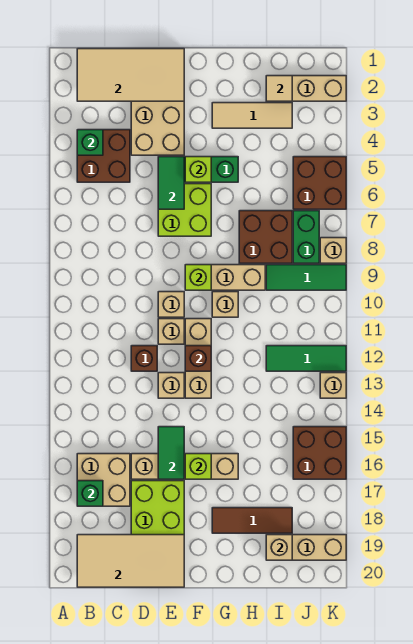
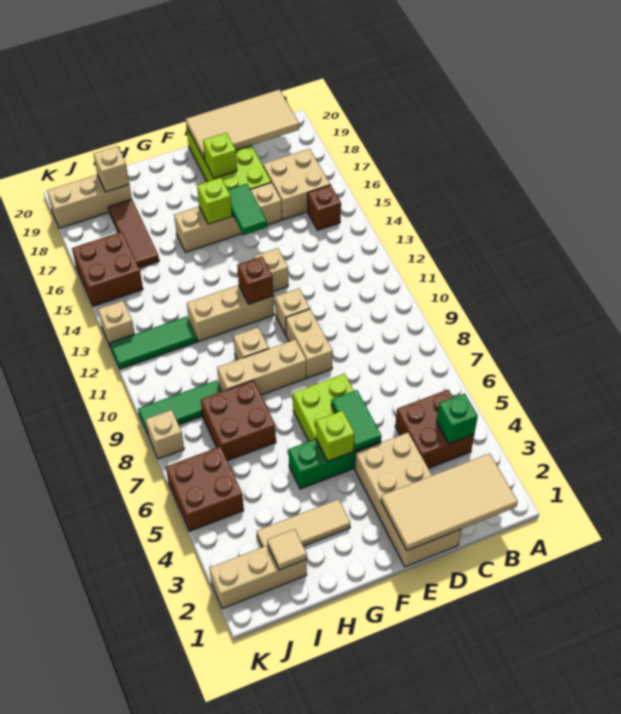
green brick B17 level 2 -> none
brown brick D12 level 1 -> brown brick B15 level 1
tan brick E10 level 1 -> tan brick E9:E10 level 1
lime brick F9 level 2 -> lime brick E18 level 2
tan brick F11:F13 level 1 -> tan brick F12:H12 level 1
brown tile G18:I18 level 1 -> brown tile I16:I18 level 1
green brick J7:J8 level 1 -> none

